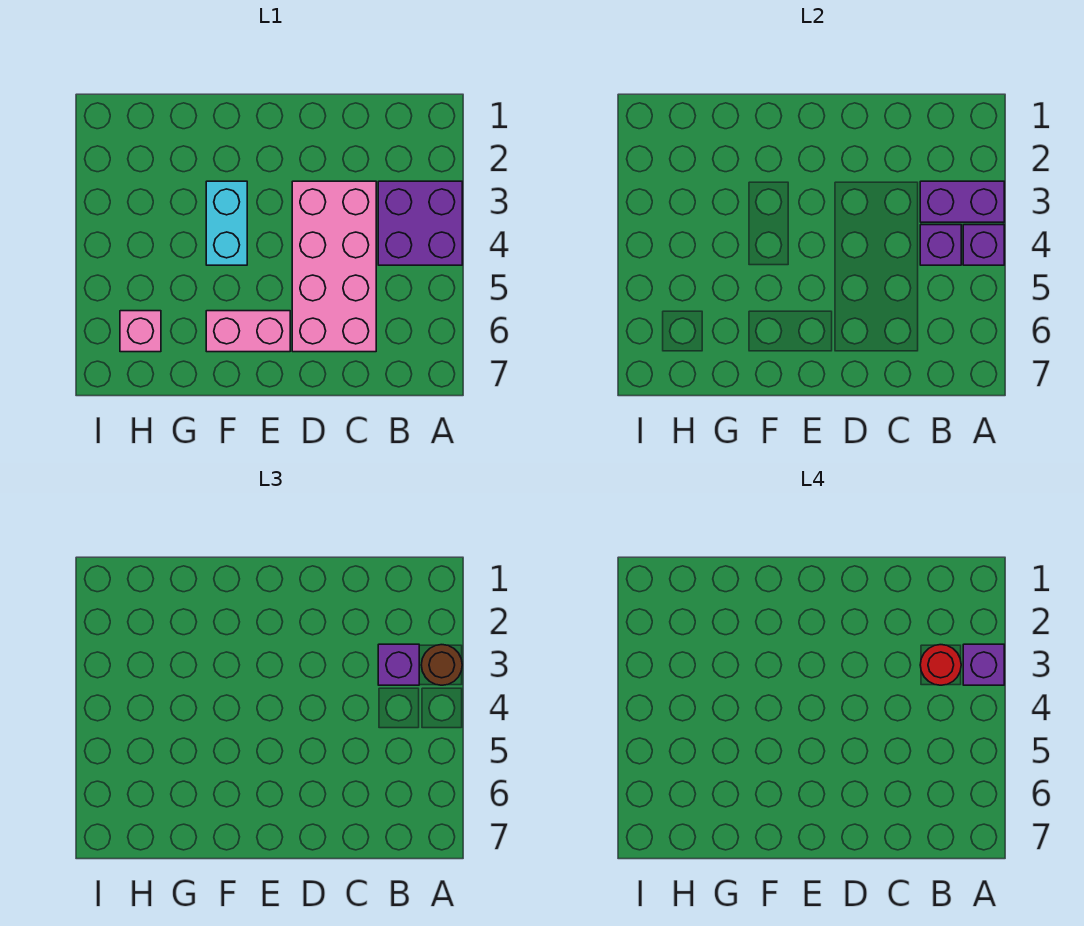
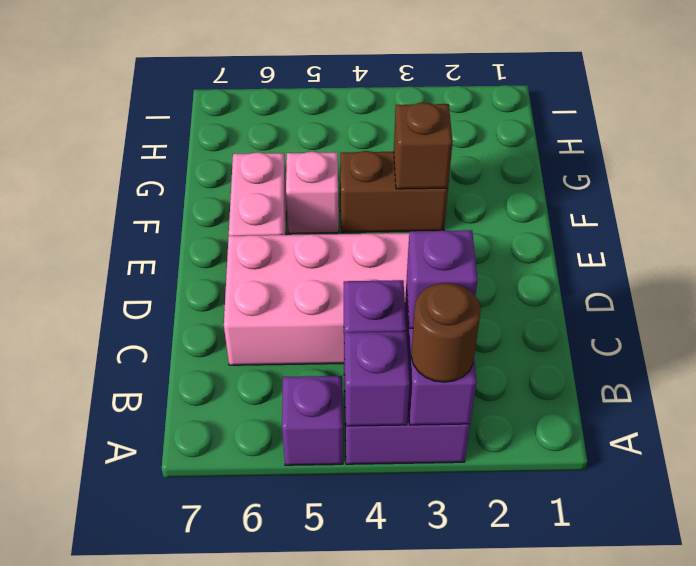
purple brick A3 level 4 -> purple brick A5 level 1
red round brick B3 level 4 -> none
cyan brick F3:F4 level 1 -> brown brick F3:F4 level 1
none -> brown brick F3 level 2
pink brick H6 level 1 -> pink brick F5 level 1

